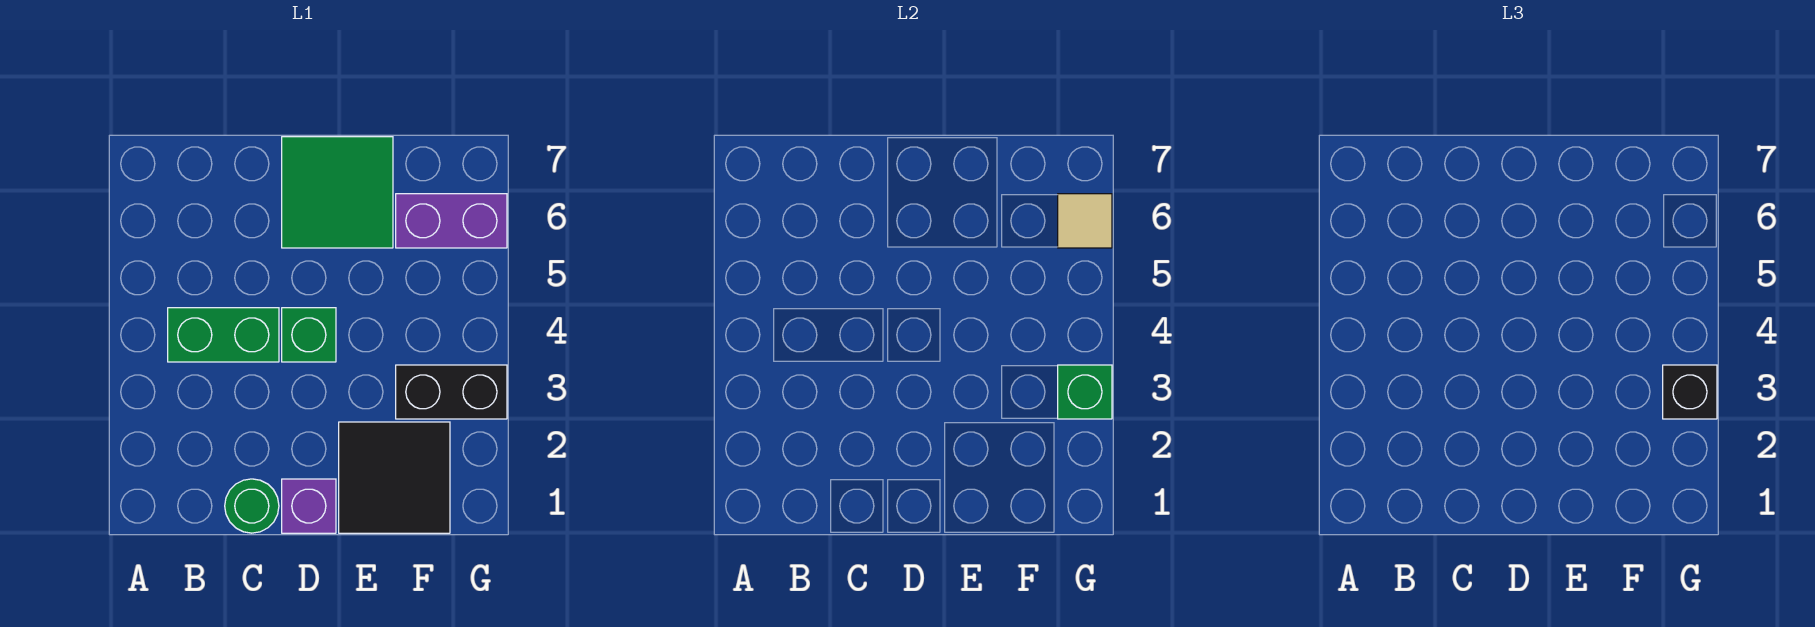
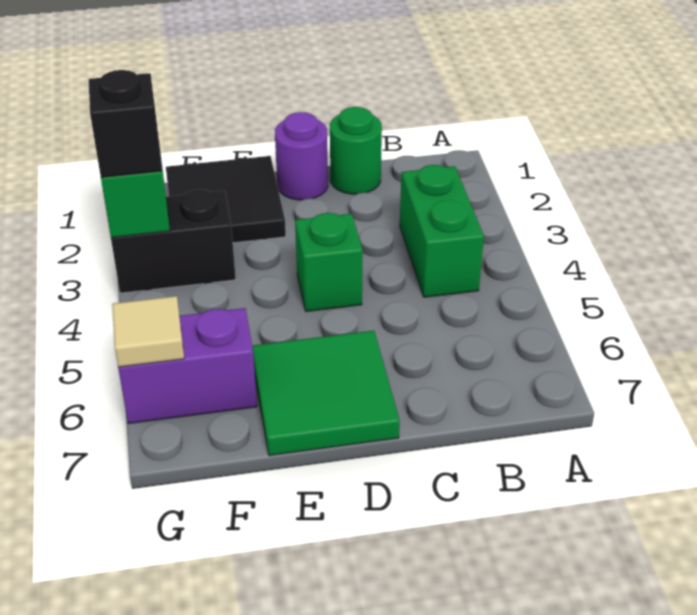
green brick B4:C4 level 1 -> green brick B3:B4 level 1
purple brick D1 level 1 -> purple round brick D1 level 1

